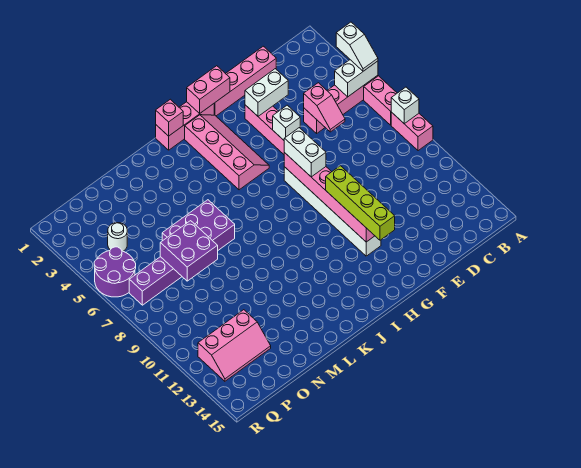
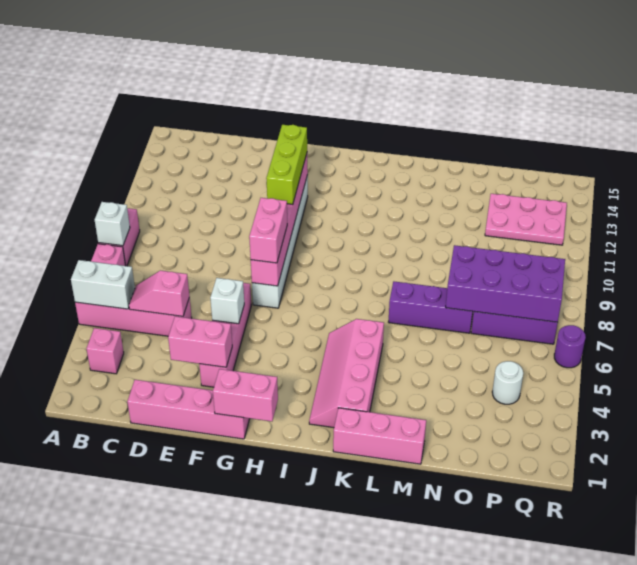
white slope A4:A5 level 3 top 4 -> none
pink slope D5:D6 level 2 top 5 -> pink slope C5:D5 level 2 top D
white brick E3:F3 level 2 -> pink brick E3:F3 level 2
white brick G7:G8 level 3 -> pink brick G7:G8 level 3
lime brick G10:G13 level 3 -> lime brick G10:G12 level 3
pink brick H1:J1 level 1 -> pink brick K1:M1 level 1
pink slope H2:I5 level 1 top I -> pink slope J2:K5 level 1 top K
pink brick J1 level 2 -> pink brick B3 level 1
purple brick L6:N7 level 1 -> purple brick L7:N7 level 1
purple brick N7:O8 level 2 -> purple brick N7:Q8 level 2
pink slope O12:Q13 level 1 top 12 -> pink plate O12:Q13 level 1
purple round brick Q5:R6 level 1 -> purple round brick R6 level 1

